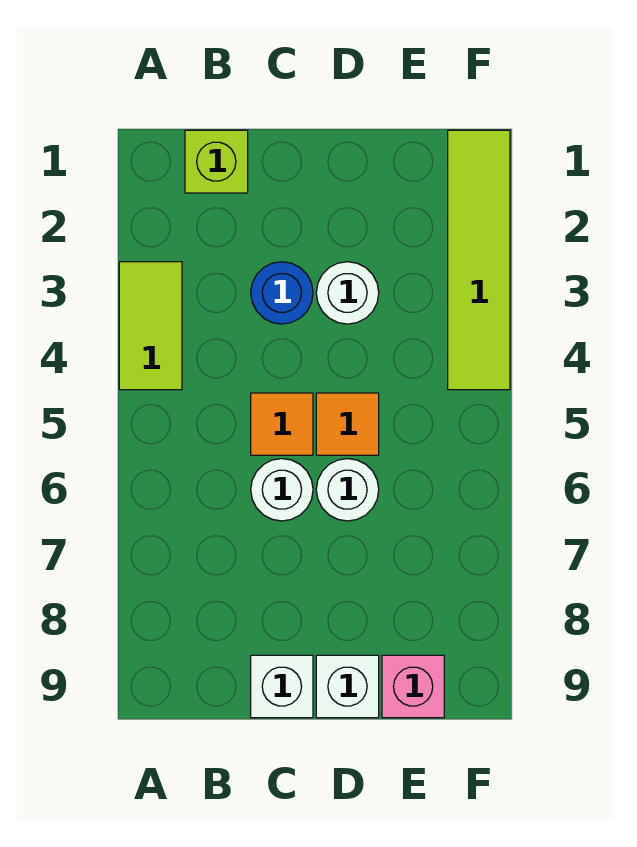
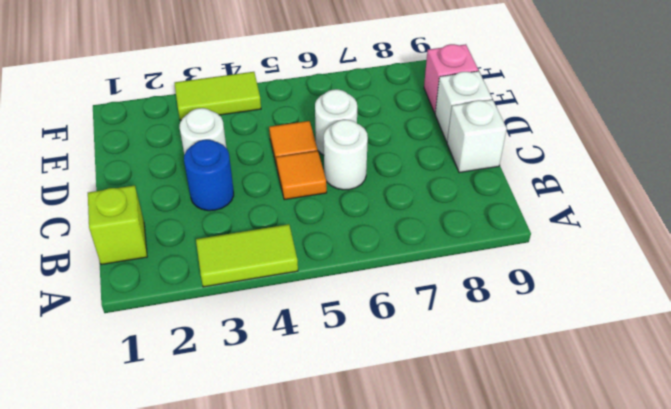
lime tile F1:F4 level 1 -> lime tile F3:F4 level 1

